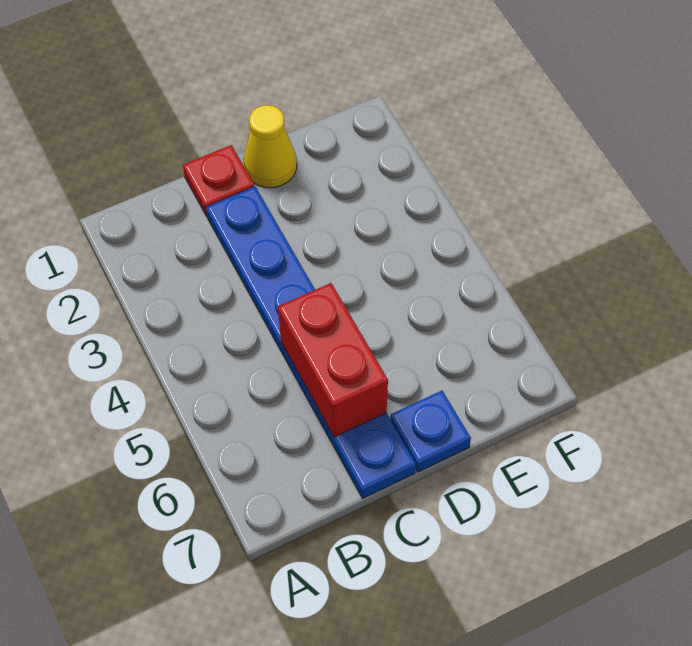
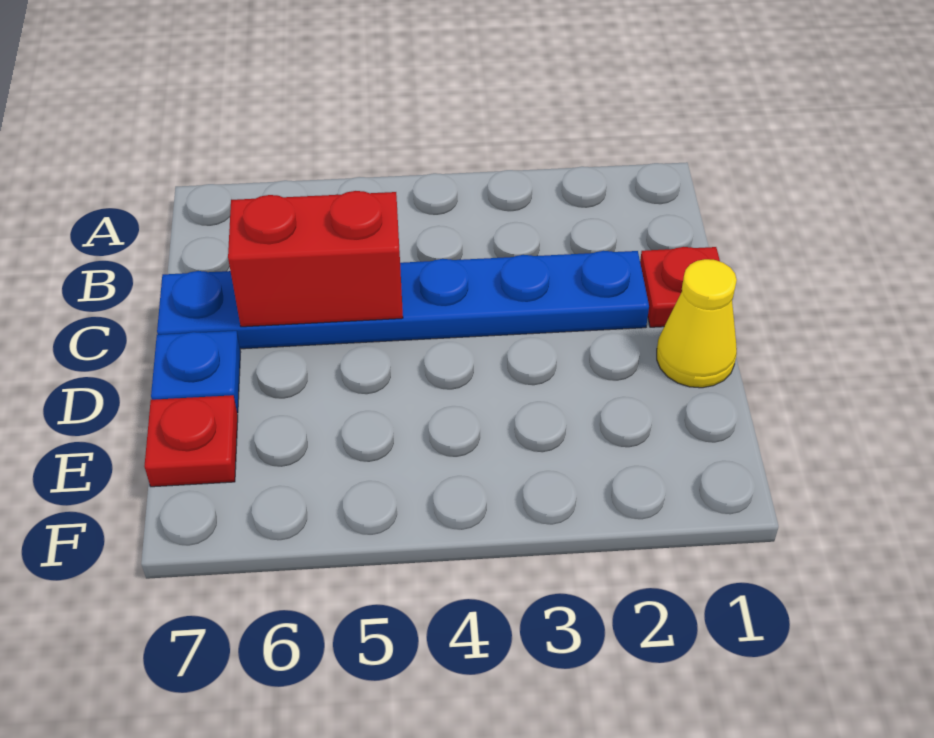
none -> red plate E7 level 1

